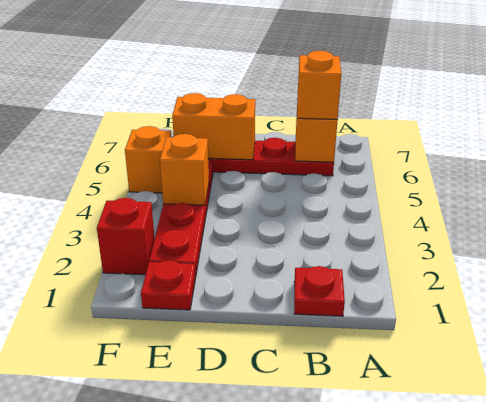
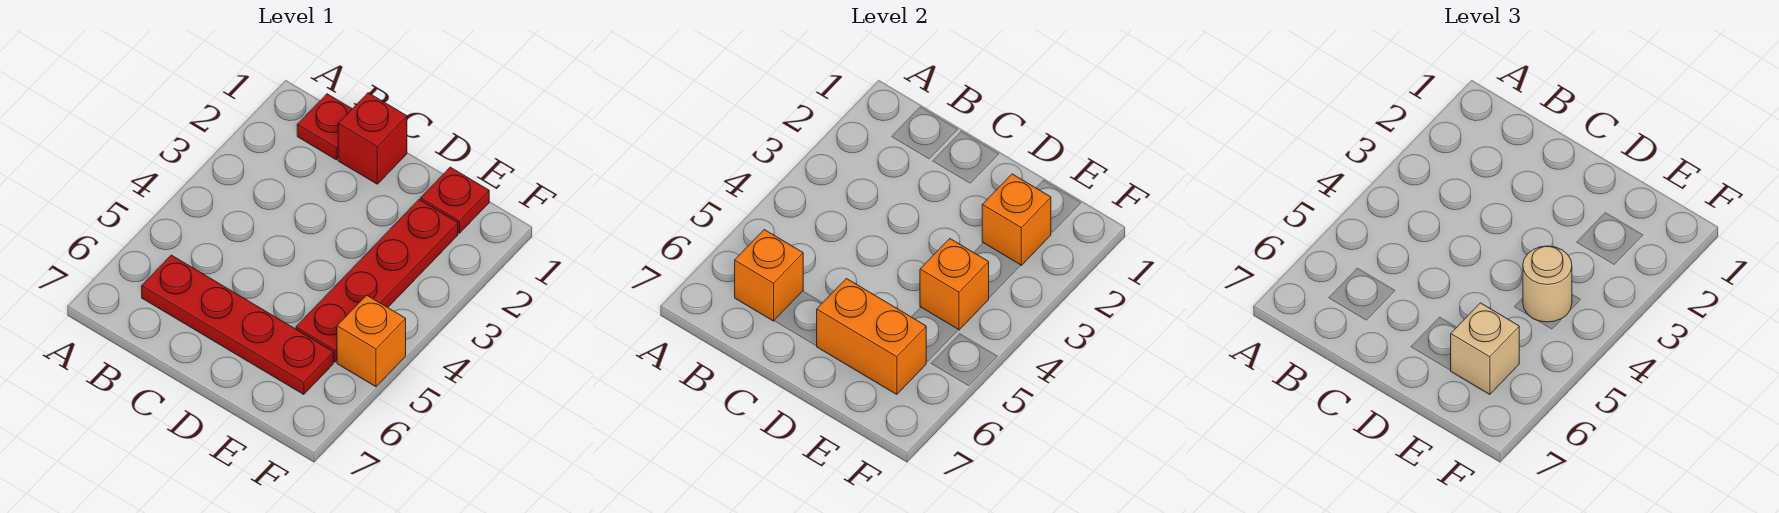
orange brick B6 level 3 -> orange brick E2 level 2
none -> tan round brick E4 level 3
none -> tan brick E6 level 3
red brick F2 level 1 -> red brick C1 level 1

